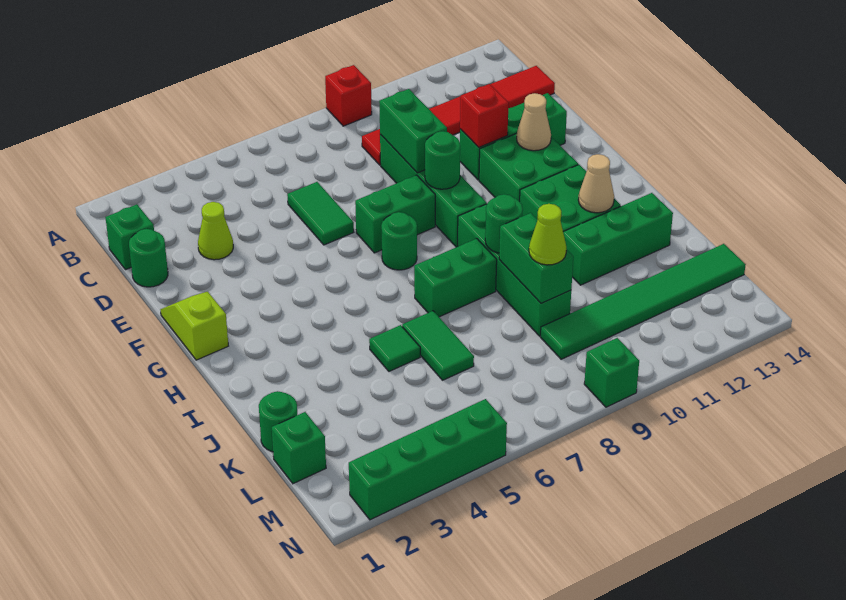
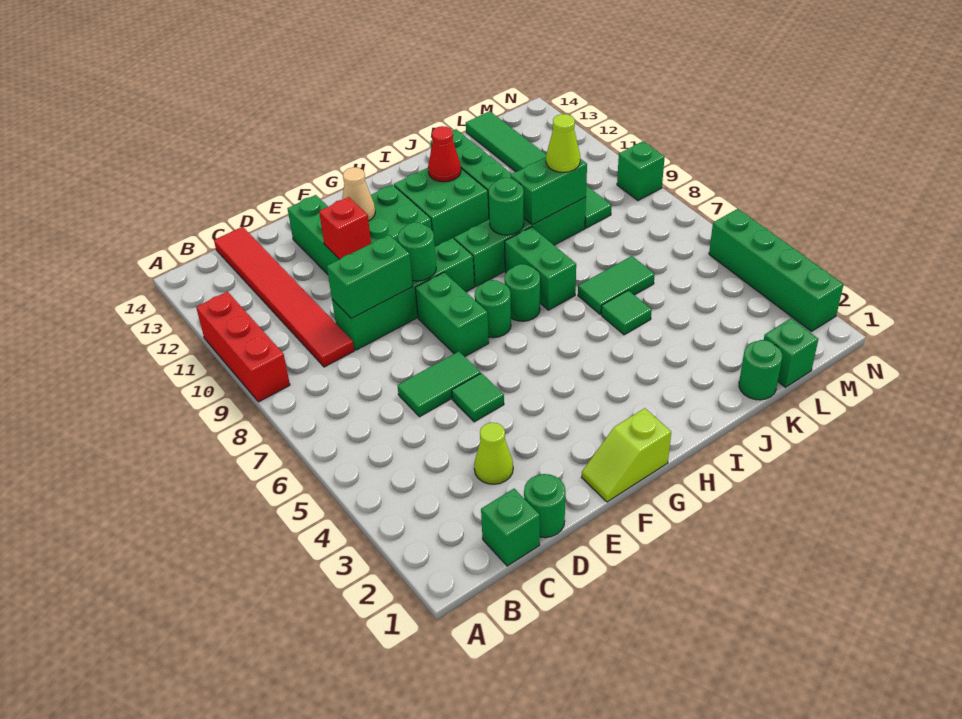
red brick A9 level 1 -> red brick A9:A11 level 1
none -> green tile E5 level 1
none -> green round brick H7 level 1
tan cone I12 level 2 -> red cone I12 level 2

